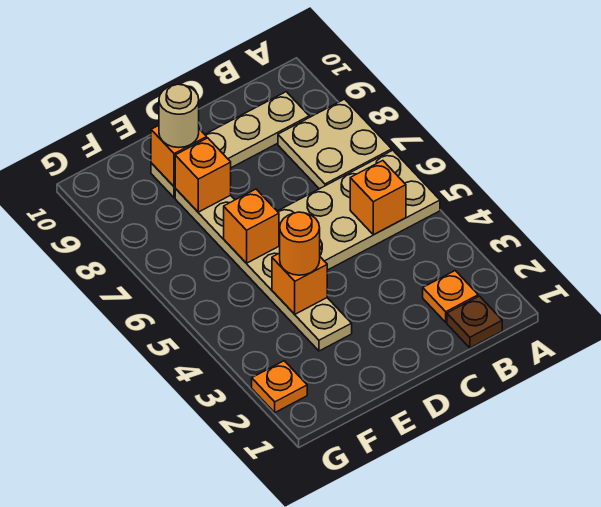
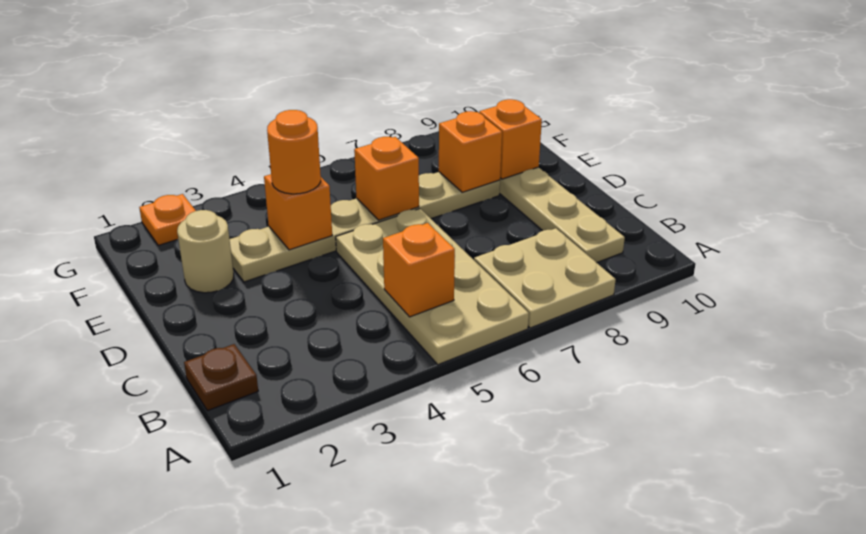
orange plate B2 level 1 -> none
tan round brick E9 level 3 -> tan round brick E2 level 1

